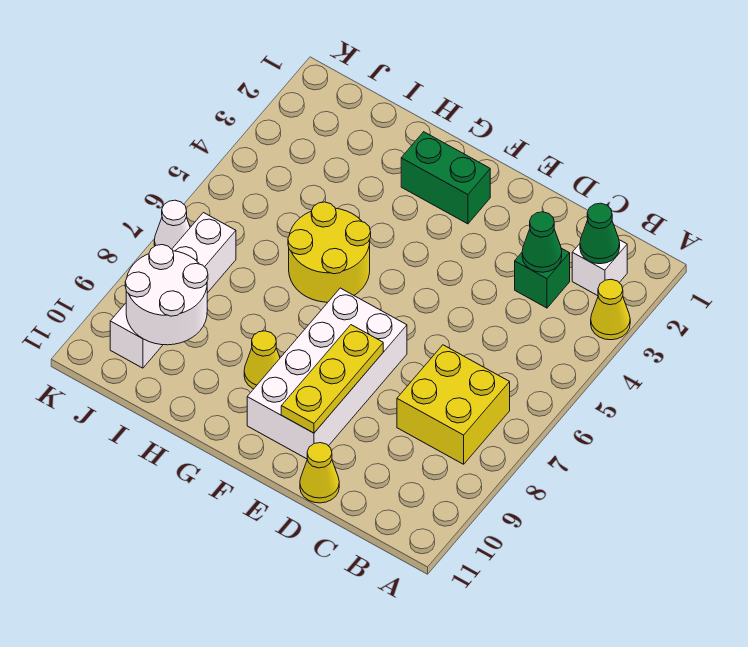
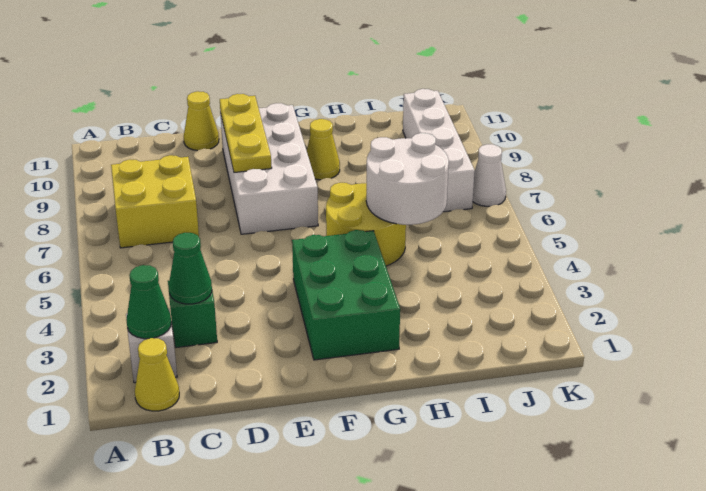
yellow cone A3 level 1 -> yellow cone B1 level 1
green brick F2:G2 level 1 -> green brick F2:G4 level 1
white round brick I9:J10 level 2 -> white round brick H5:I6 level 2

